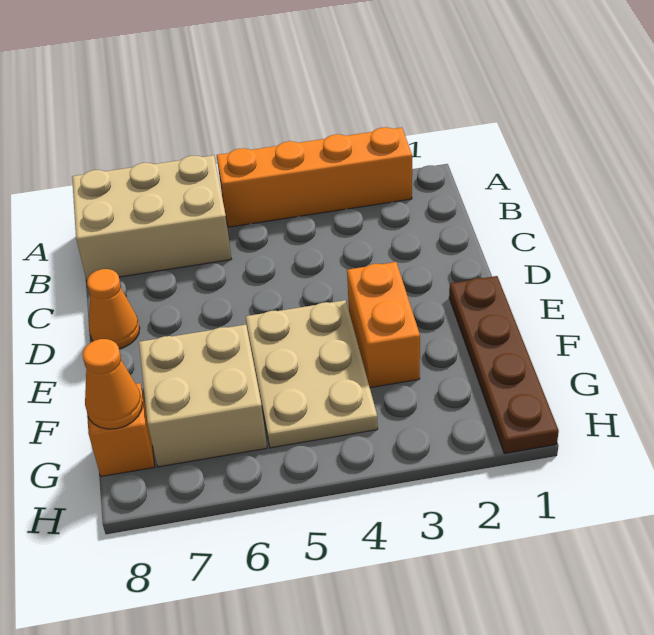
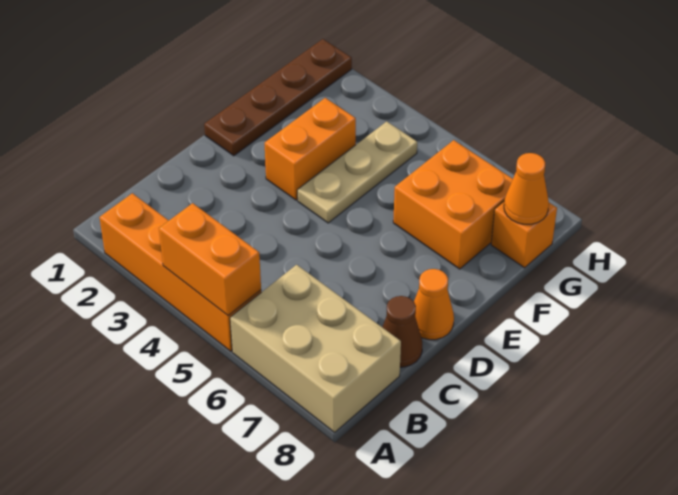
none -> orange brick A4:A5 level 2
none -> brown cone C8 level 1
tan plate E4:G5 level 1 -> tan plate E4:G4 level 1
tan brick F6:G7 level 1 -> orange brick F6:G7 level 1

